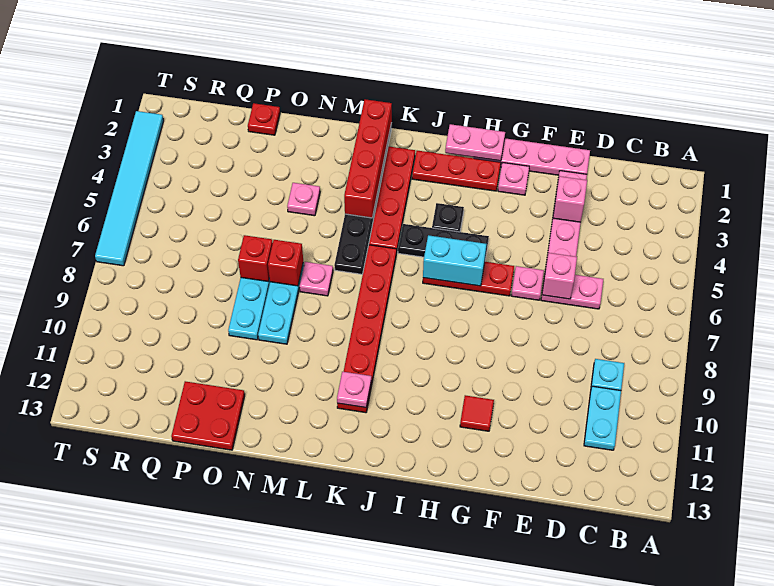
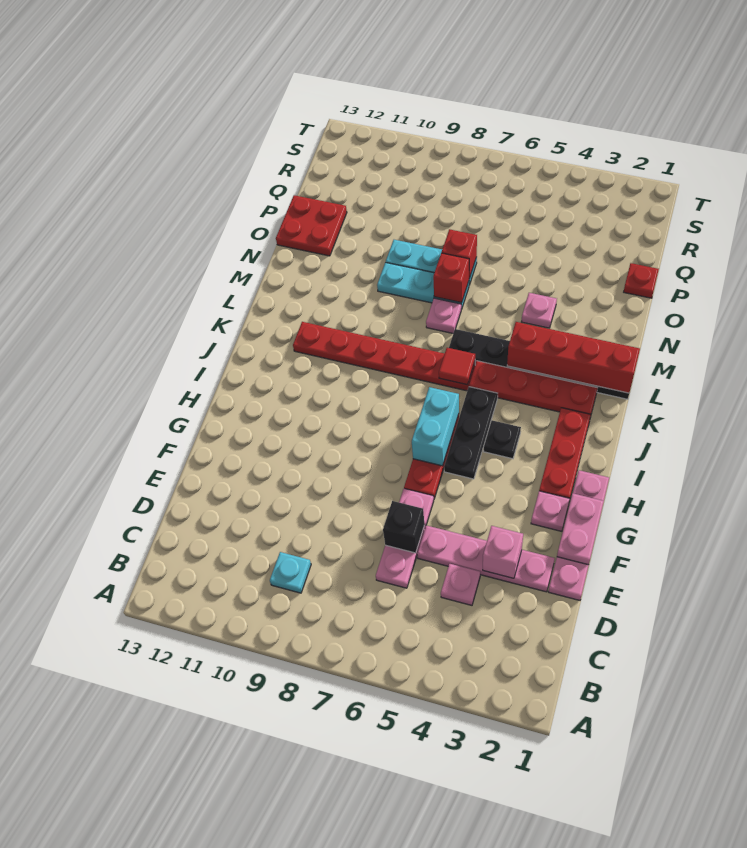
cyan plate C10:C11 level 1 -> none
pink brick E6 level 2 -> black brick E6 level 2
red tile G11 level 1 -> red tile K6 level 2
pink plate H1:I1 level 2 -> pink plate F1:G1 level 2
pink plate K11 level 2 -> pink plate D4 level 1
cyan tile T2:T7 level 1 -> none

